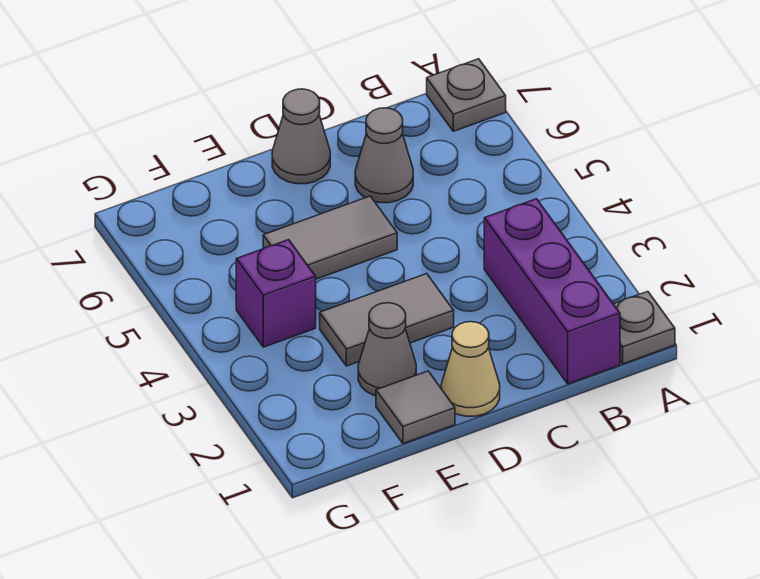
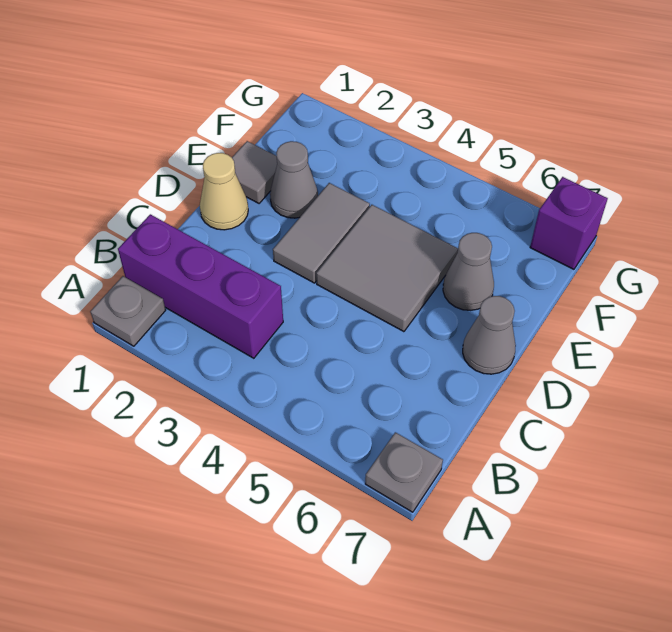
grey cone C6 level 1 -> grey cone E6 level 1
grey tile D5:E5 level 1 -> grey tile D4:E5 level 1
purple brick F4 level 1 -> purple brick G7 level 1

